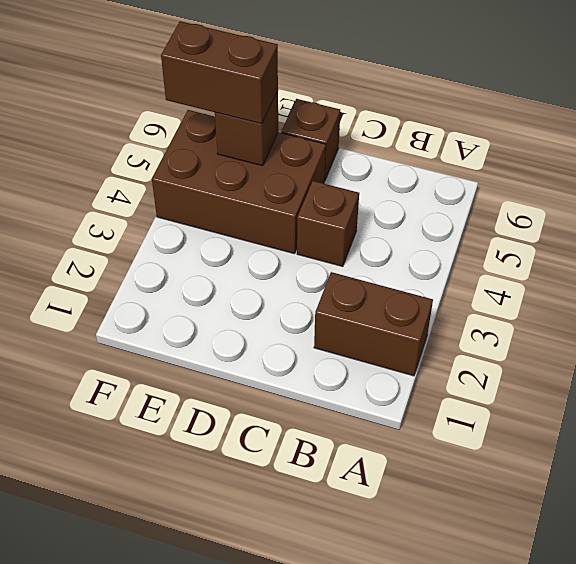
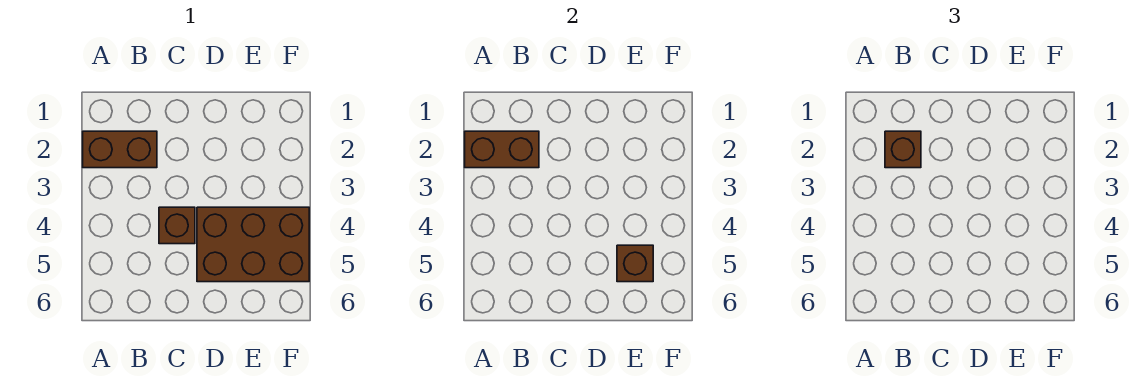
brown brick D6 level 1 -> brown brick B2 level 3
brown brick E5:F5 level 3 -> brown brick A2:B2 level 2

